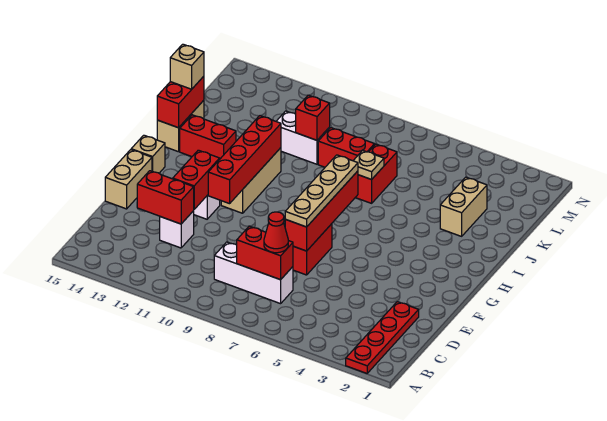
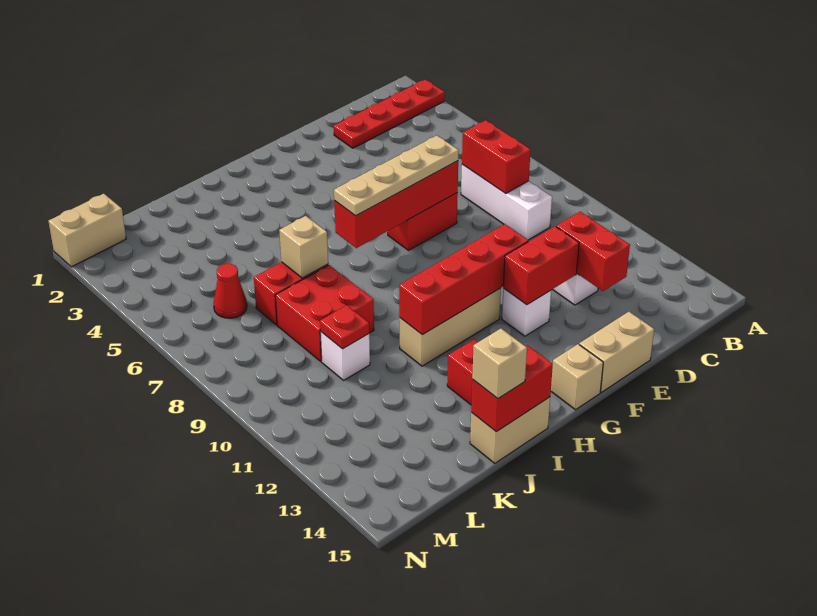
red cone C7 level 3 -> red cone L6 level 1
tan brick J3:K3 level 1 -> tan brick M1:N1 level 1
tan plate J7 level 2 -> tan brick J7 level 2
red brick K8:K9 level 1 -> red brick J8:K9 level 1
white brick K10:K11 level 1 -> white brick K10 level 1
red brick K10 level 2 -> red plate K10 level 2

